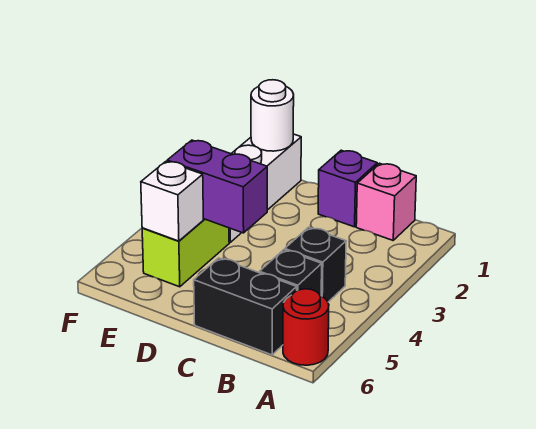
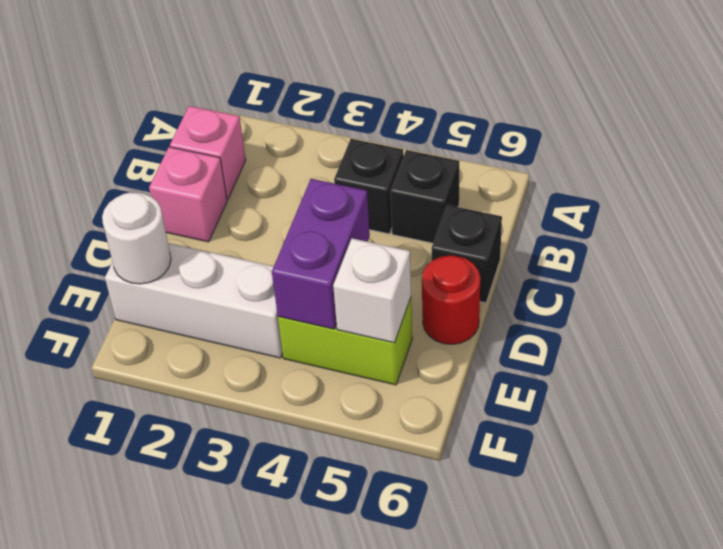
red round brick A6 level 1 -> red round brick D6 level 1
black brick B6:C6 level 1 -> black brick C6 level 1
purple brick C1 level 1 -> pink brick C1 level 1

